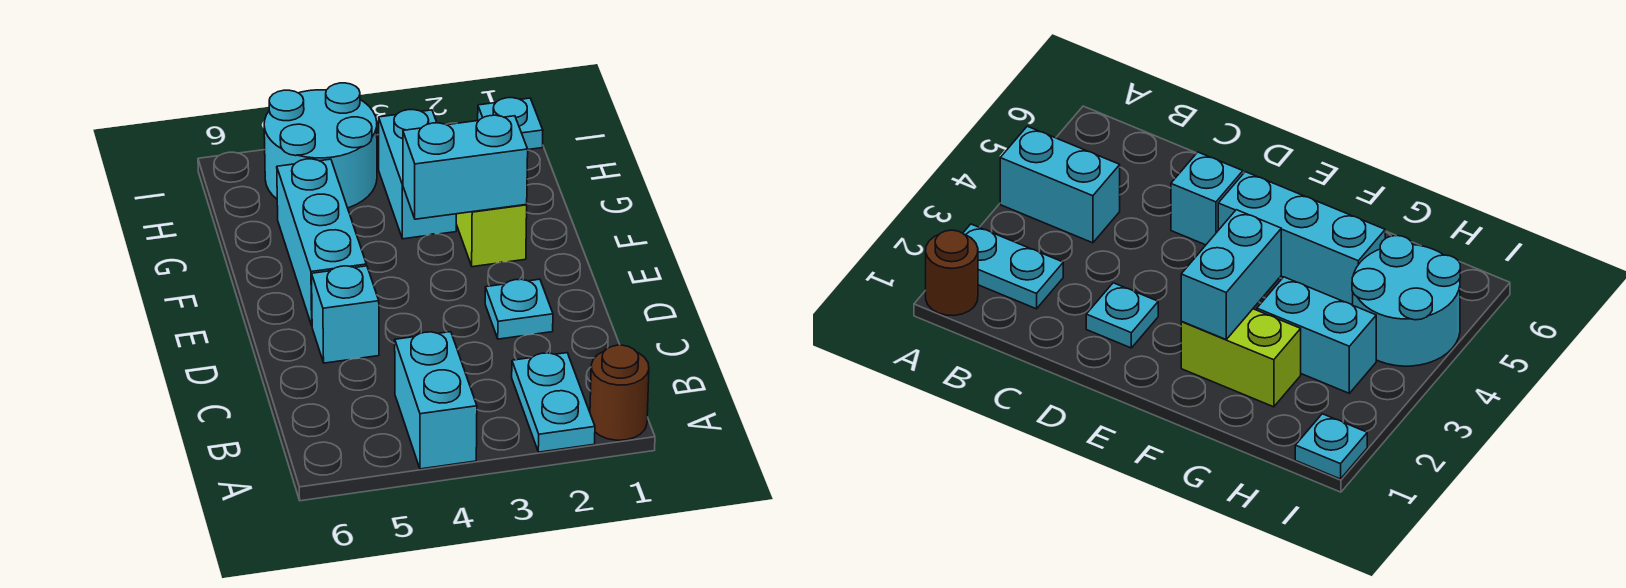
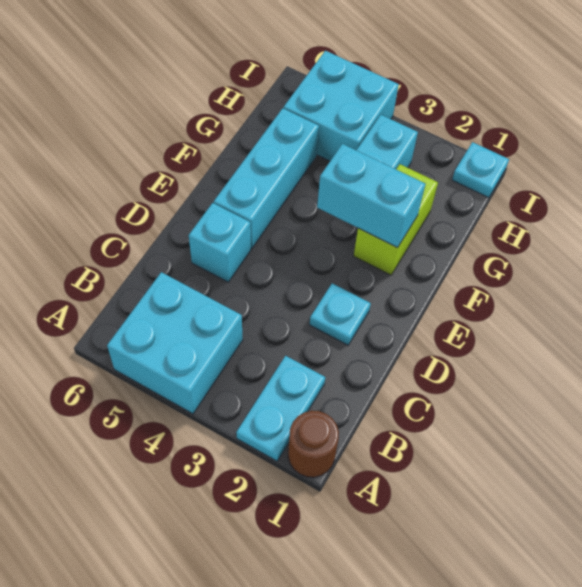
cyan brick A4:B4 level 1 -> cyan brick A4:B5 level 1
cyan round brick H4:I5 level 1 -> cyan brick H4:I5 level 1

